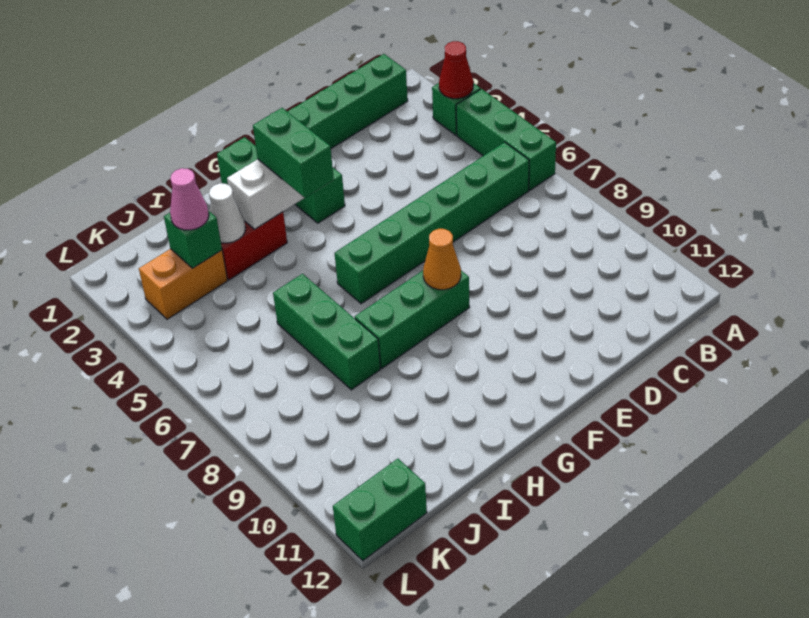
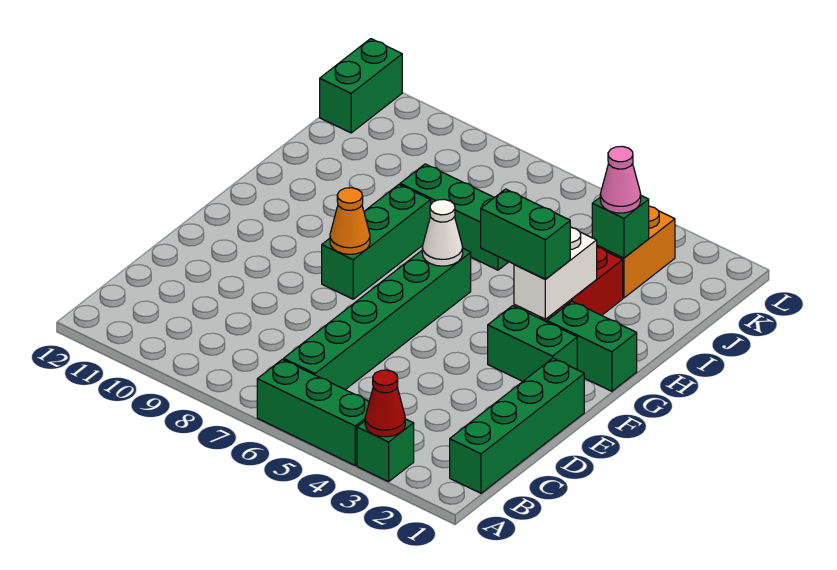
white cone I3 level 2 -> white cone G6 level 2

